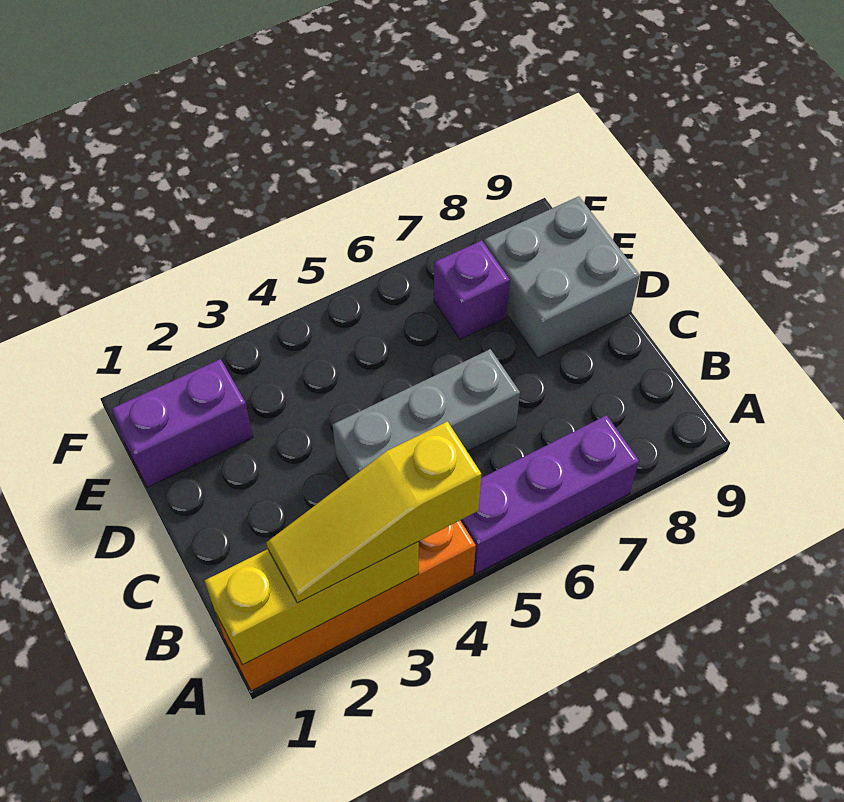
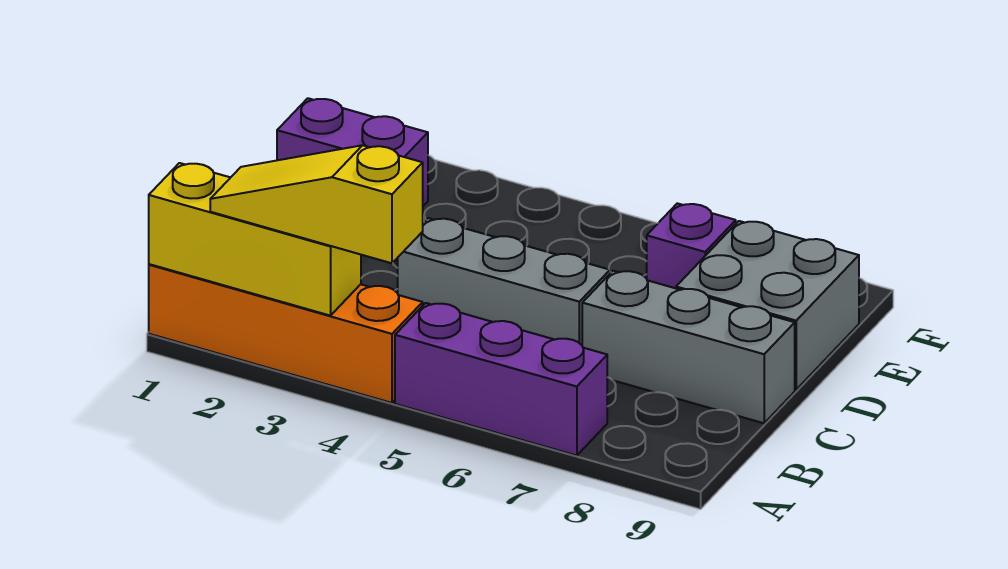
none -> grey brick C7:C9 level 1

